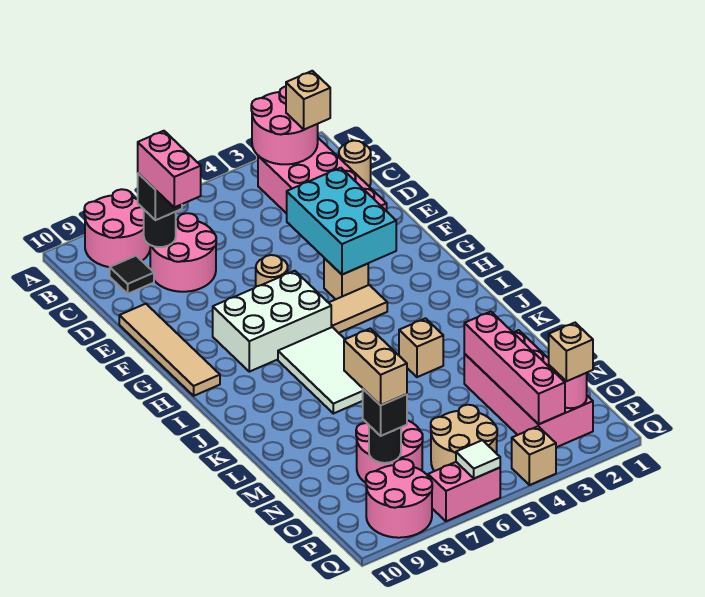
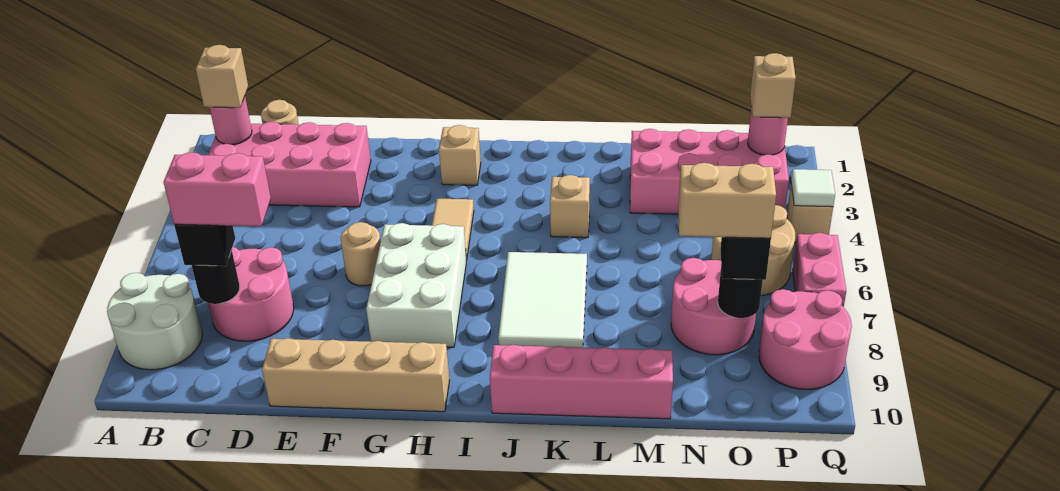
pink round brick A2:B3 level 2 -> pink round brick B2 level 2
pink round brick A8:B9 level 1 -> white round brick A8:B9 level 1
black tile C9 level 1 -> none
cyan brick E3:G4 level 2 -> none
tan tile E10:H10 level 1 -> tan brick E10:H10 level 1
tan brick G4 level 1 -> tan brick H2 level 1
white tile I6:K7 level 1 -> white tile J6:K8 level 1
pink brick M3:P3 level 2 -> pink brick J10:M10 level 1
white tile Q6 level 2 -> white tile Q4 level 2

